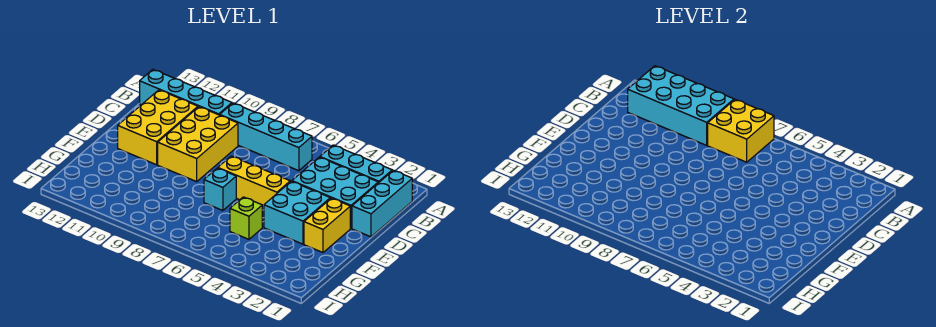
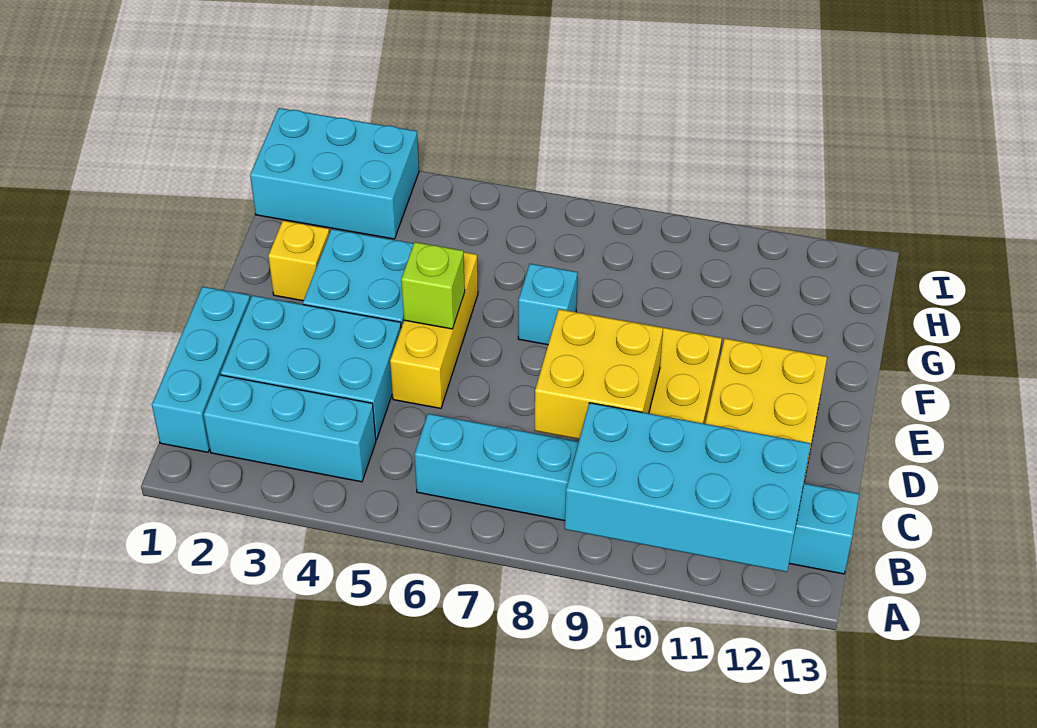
yellow brick A7:B8 level 2 -> yellow brick C8:D9 level 2
yellow brick E2:F2 level 1 -> yellow brick F2 level 1
yellow brick E5:E7 level 1 -> yellow brick D5:F5 level 1
lime brick G5 level 1 -> lime brick E5 level 2
none -> cyan brick H1:I3 level 1

